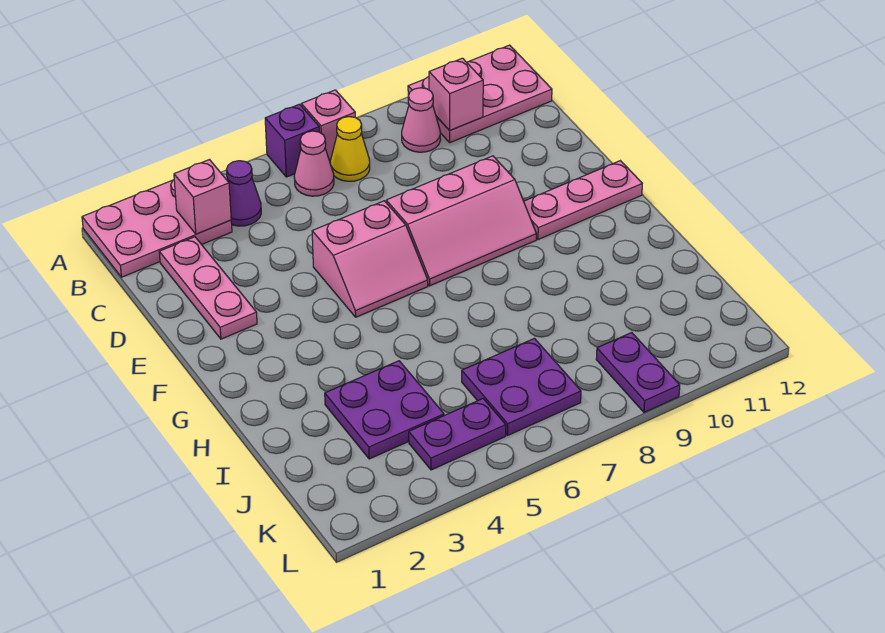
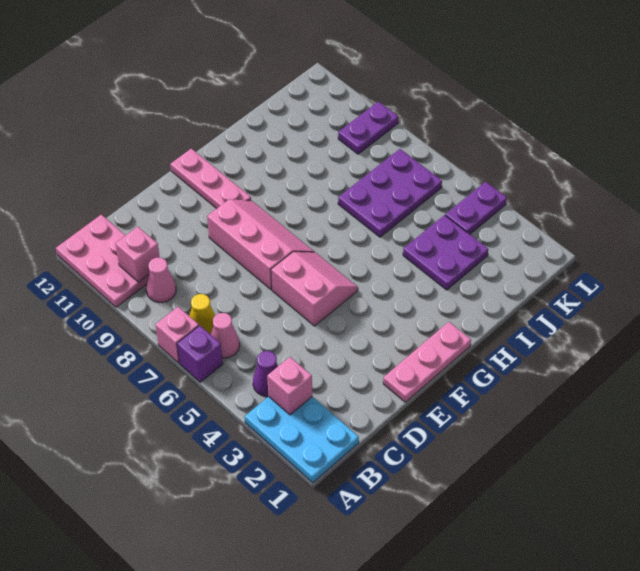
pink plate A1:B3 level 1 -> cyan plate A1:B3 level 1
pink plate C2:E2 level 1 -> pink plate E1:G1 level 1
purple plate J6:K7 level 1 -> purple plate I6:K7 level 1
purple plate K4:K5 level 1 -> purple plate K4:L4 level 1

